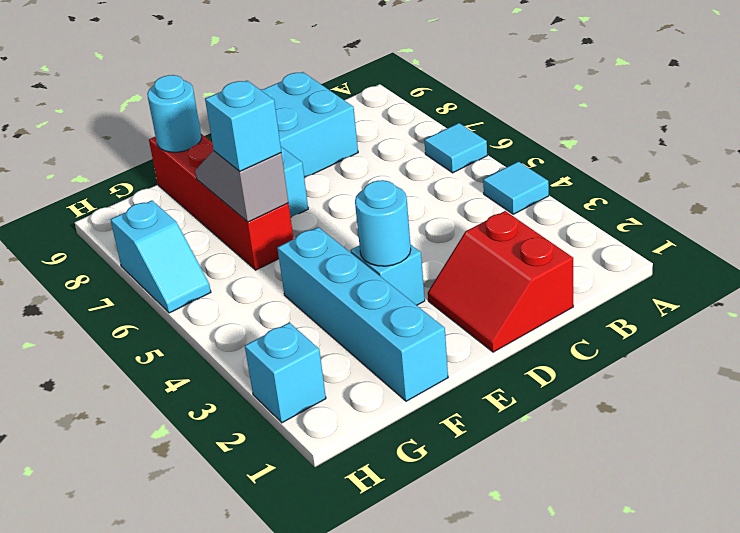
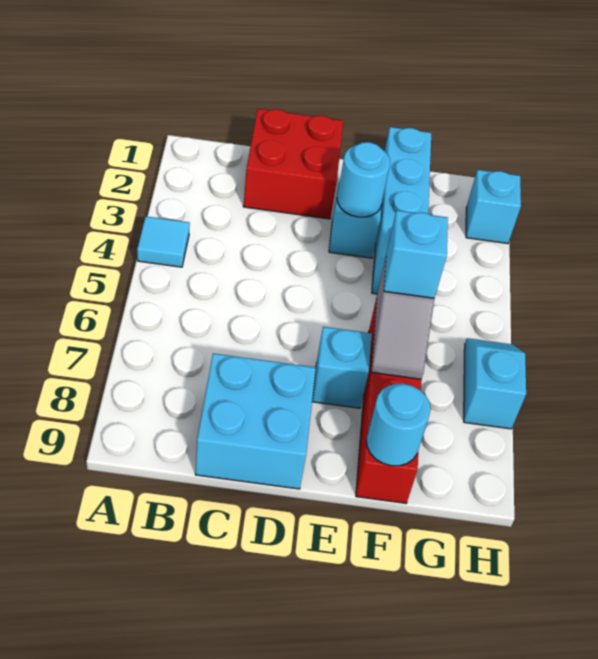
cyan tile A6 level 1 -> none
red slope C1:D2 level 1 top C -> red brick C1:D2 level 1

